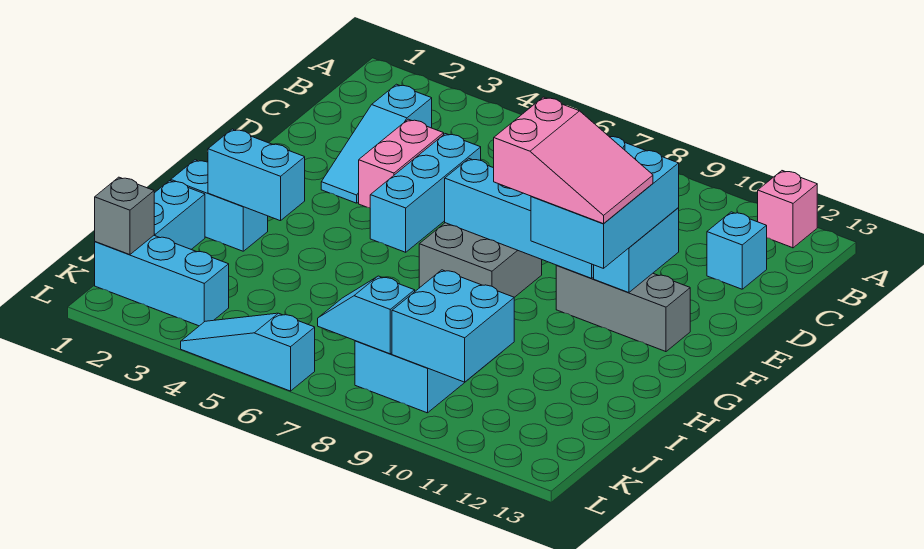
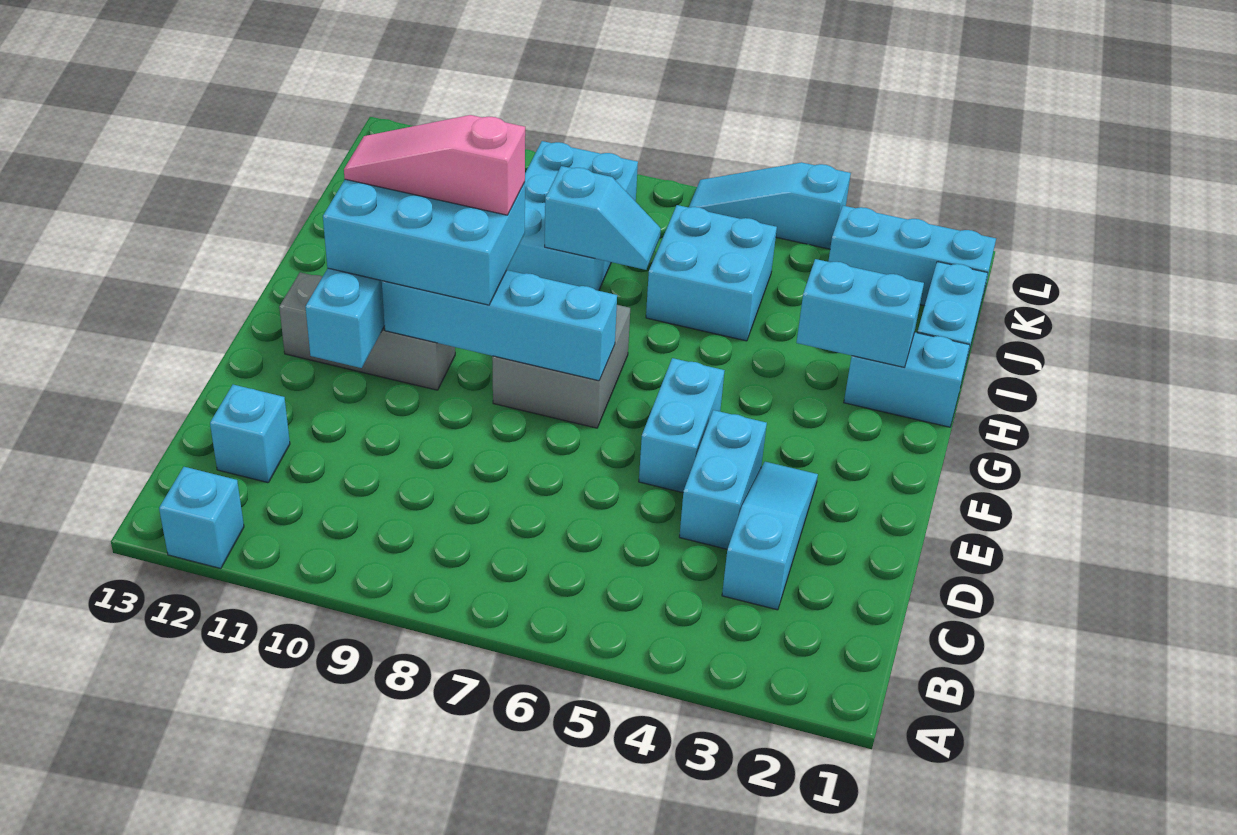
pink brick A12 level 1 -> cyan brick A12 level 1
pink brick D4:E4 level 1 -> cyan brick D4:E4 level 1
cyan brick D5:F5 level 1 -> cyan brick E5:F5 level 1
cyan brick E10:G11 level 3 -> cyan brick F9:G11 level 3
pink slope F9:G11 level 4 top 9 -> pink slope G9:G11 level 4 top 9
cyan brick J9:K10 level 2 -> cyan brick I5:J6 level 1
grey brick K1 level 2 -> none
cyan slope K7:K8 level 2 top 8 -> cyan slope I7:I8 level 2 top 8
cyan slope L4:L6 level 1 top 6 -> cyan slope L4:L6 level 1 top 4

